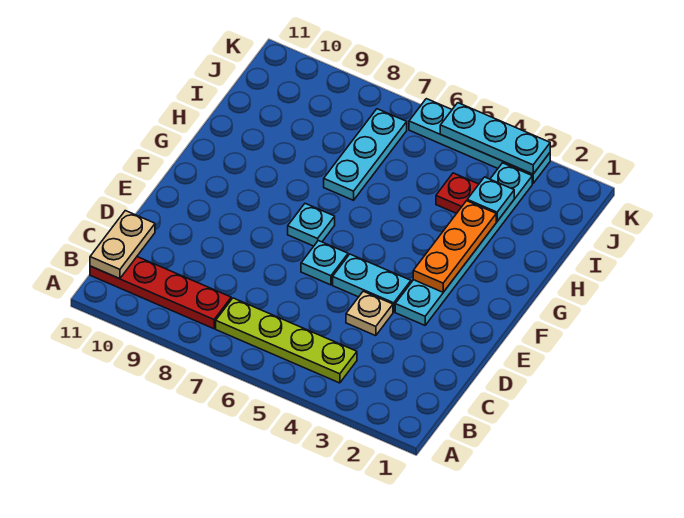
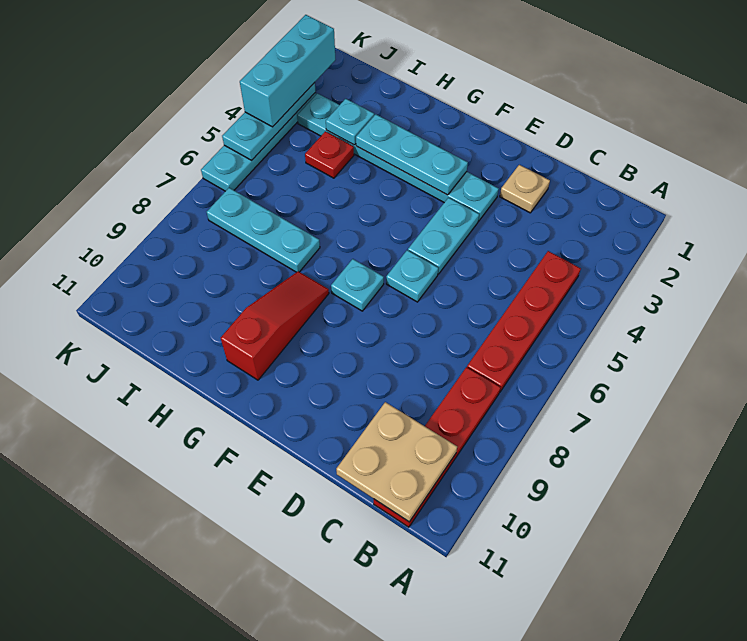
lime plate B4:B7 level 1 -> red plate B4:B7 level 1
tan plate B11:C11 level 2 -> tan plate B10:C11 level 2
tan plate D4 level 1 -> tan plate D2 level 1
orange plate F3:H3 level 2 -> cyan plate F3:H3 level 2
none -> red slope G8:G10 level 1 top 10
none -> cyan brick K2:K4 level 3

